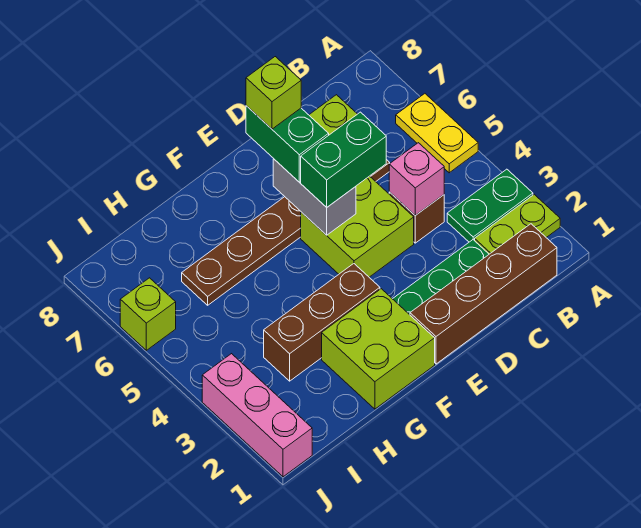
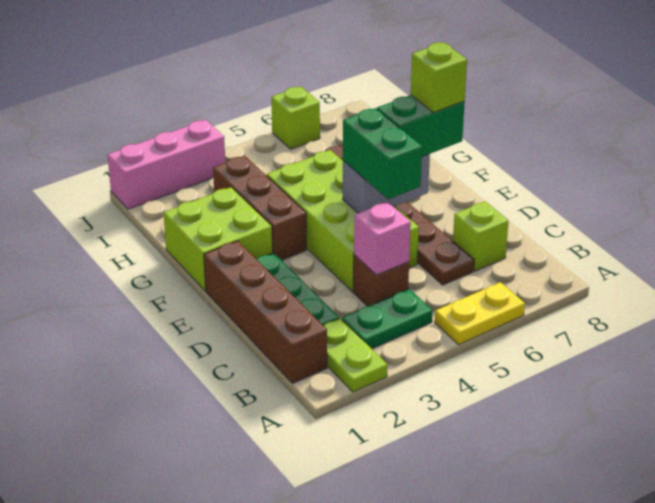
green plate A3:B3 level 1 -> green plate B3:B4 level 1
lime brick D4:E5 level 1 -> lime brick D4:G5 level 1

